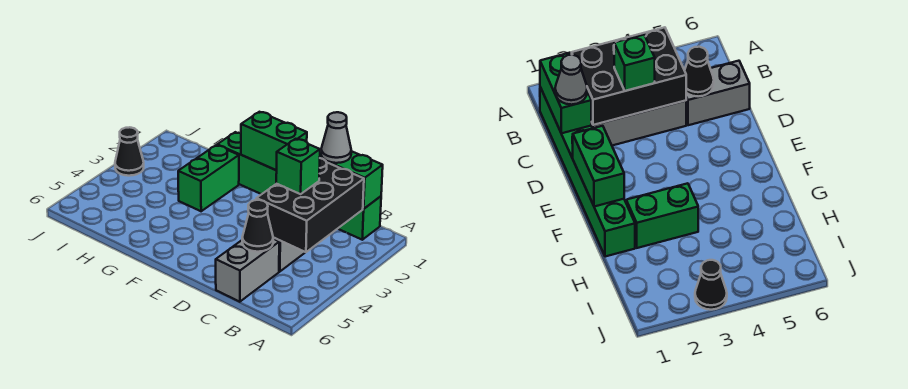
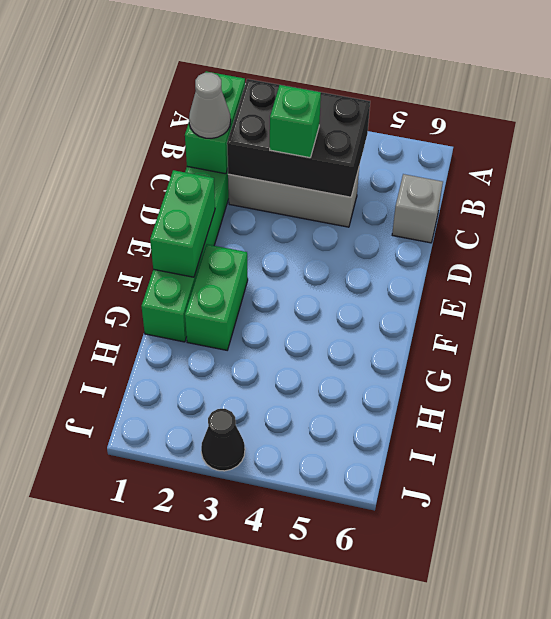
grey brick C5:C6 level 1 -> grey brick C6 level 1
black cone C5 level 2 -> none
green brick G2:G3 level 1 -> green brick F2:G2 level 1

